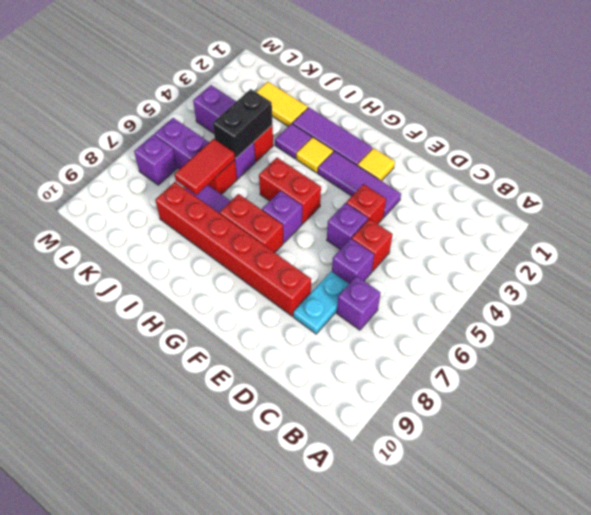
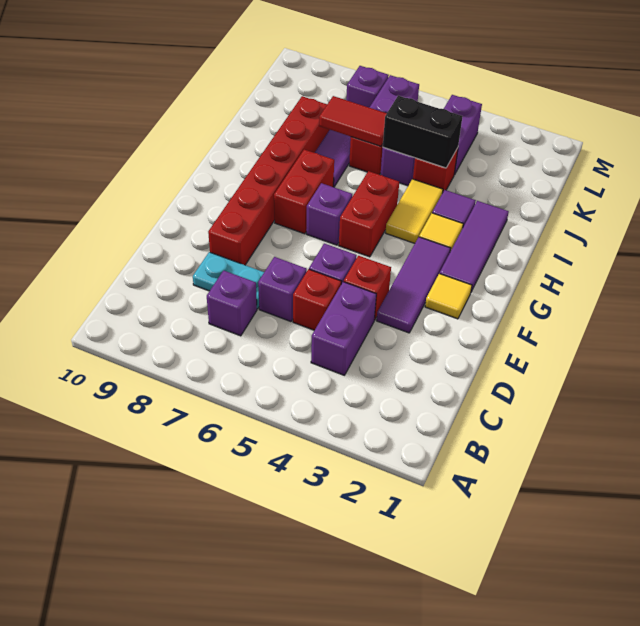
none -> purple brick C4:D4 level 1
yellow tile J2:K2 level 1 -> yellow tile H4:I4 level 1

